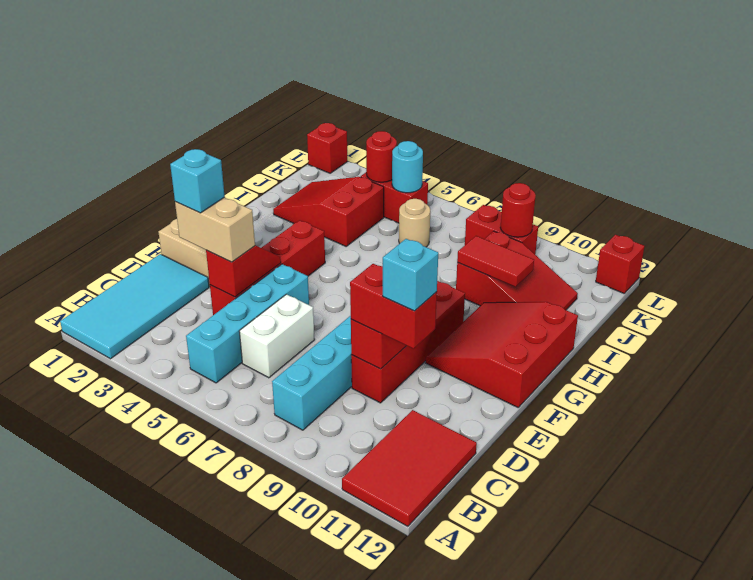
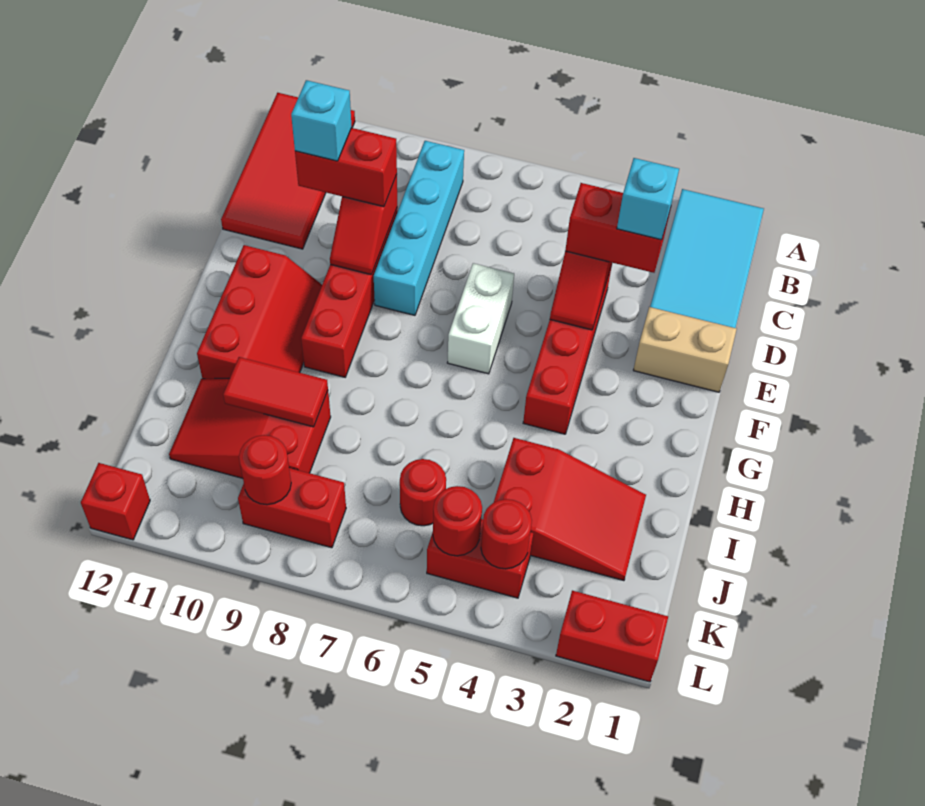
red tile A11:C12 level 1 -> red tile A11:D12 level 1
cyan brick B5:E5 level 1 -> none
white brick C6:D6 level 1 -> white brick E6:F6 level 1
tan brick D3:D4 level 3 -> red brick D3:D4 level 3
red slope F10:H12 level 1 top 12 -> red slope F10:H11 level 1 top 11
tan round brick J6 level 1 -> red round brick J6 level 1
cyan round brick K5 level 2 -> red round brick K5 level 2
red brick L1 level 1 -> red brick L1:L2 level 1

